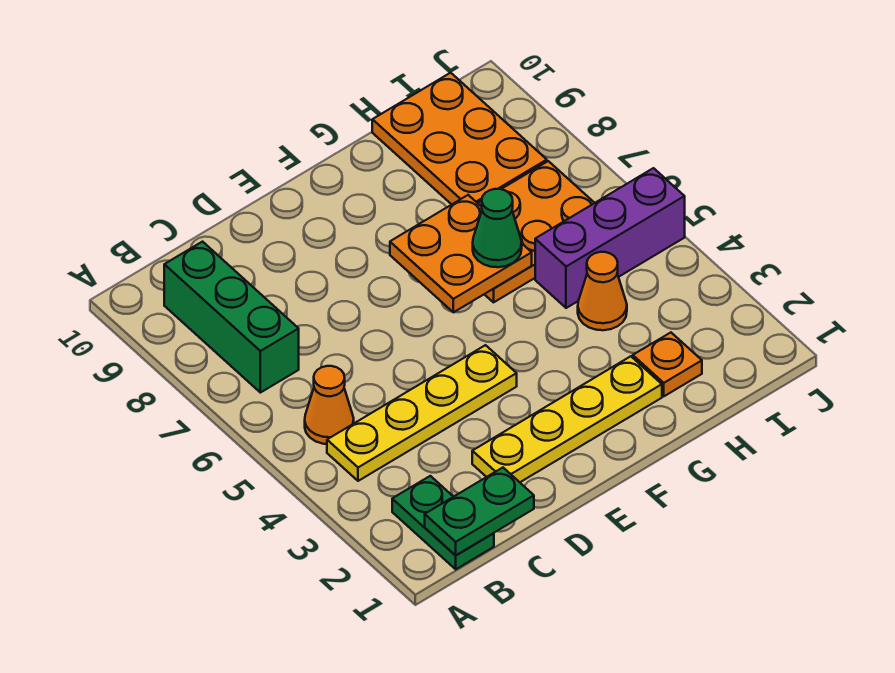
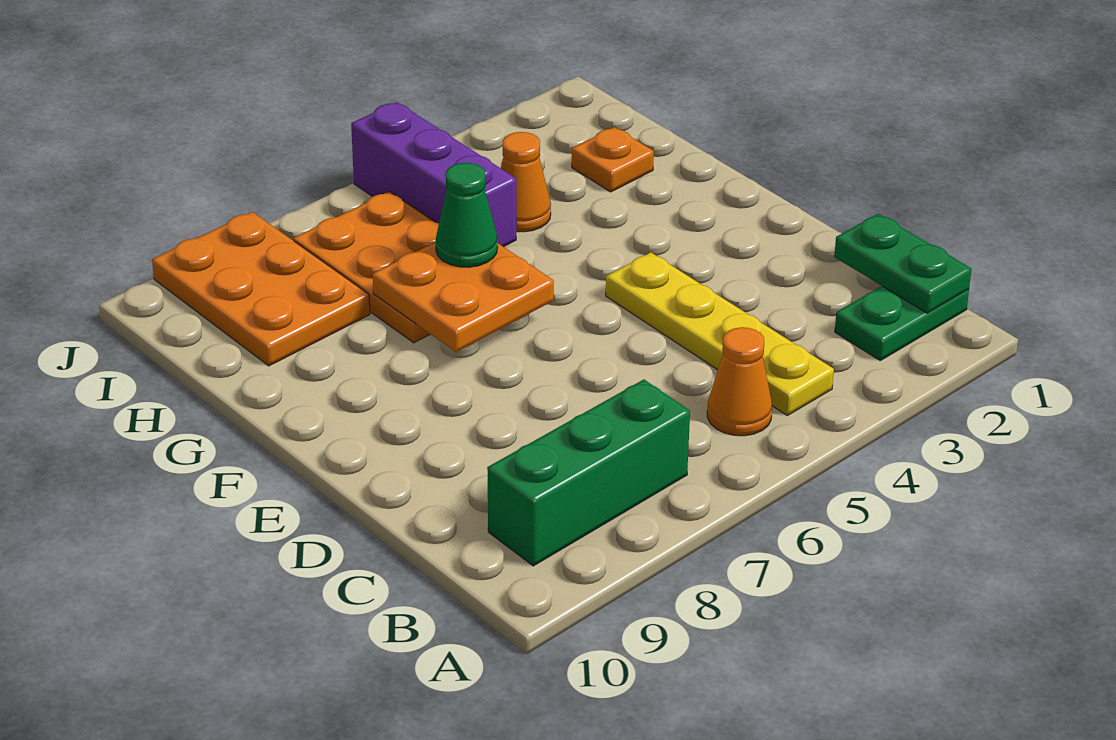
yellow plate D2:G2 level 1 -> none
orange plate H8:I10 level 1 -> orange plate H8:J9 level 1

